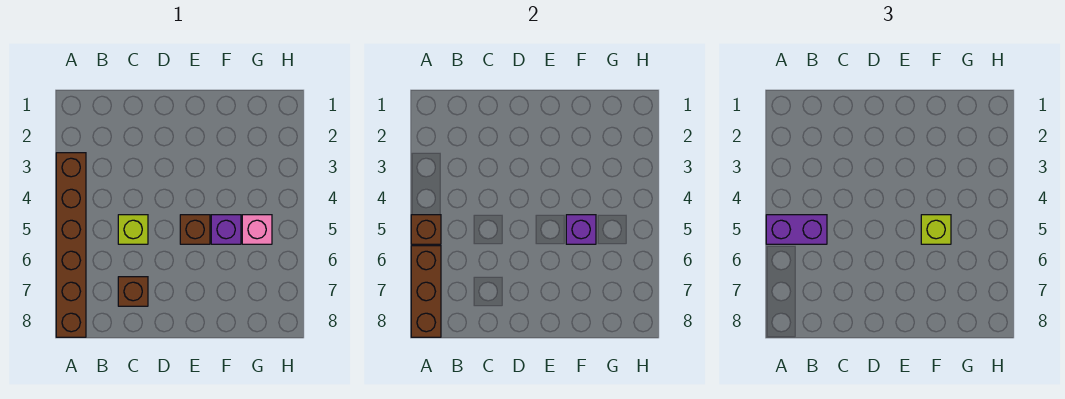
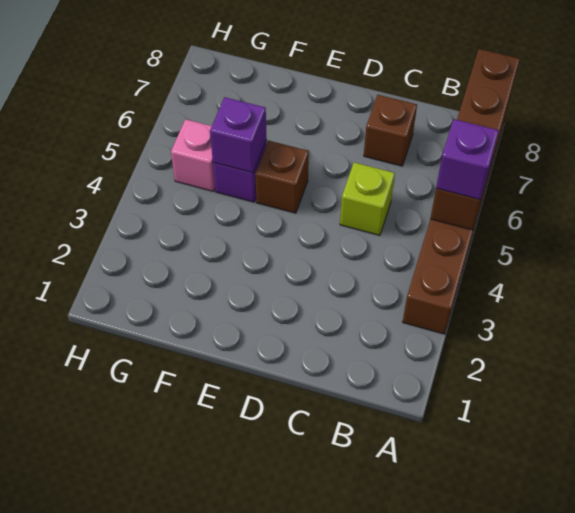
purple brick A5:B5 level 3 -> purple brick A5 level 3
lime brick F5 level 3 -> none

